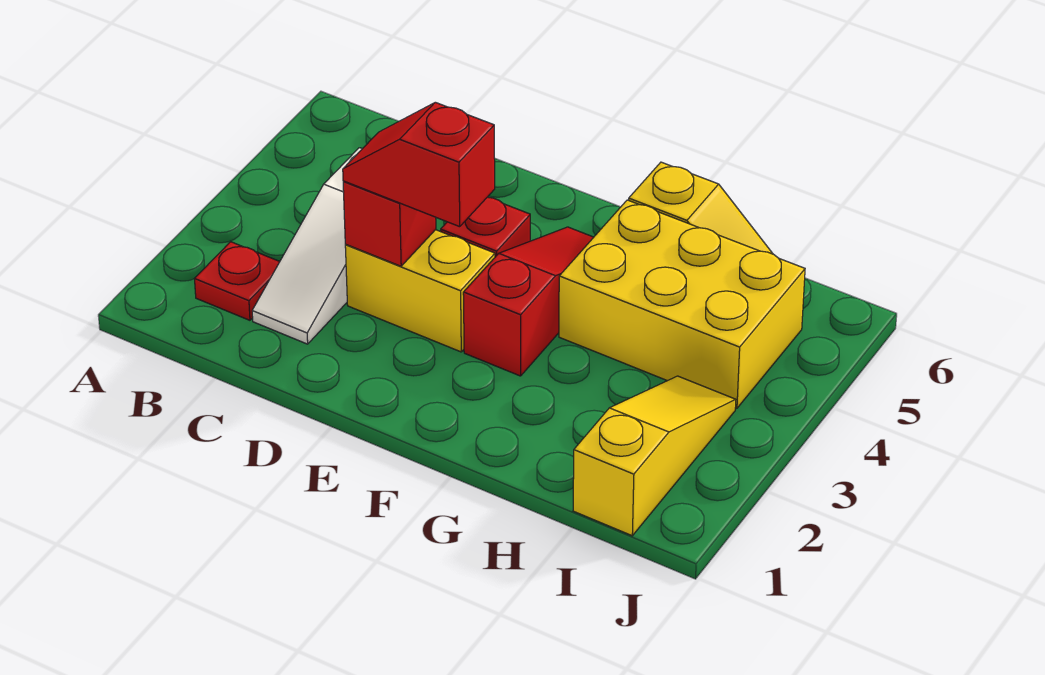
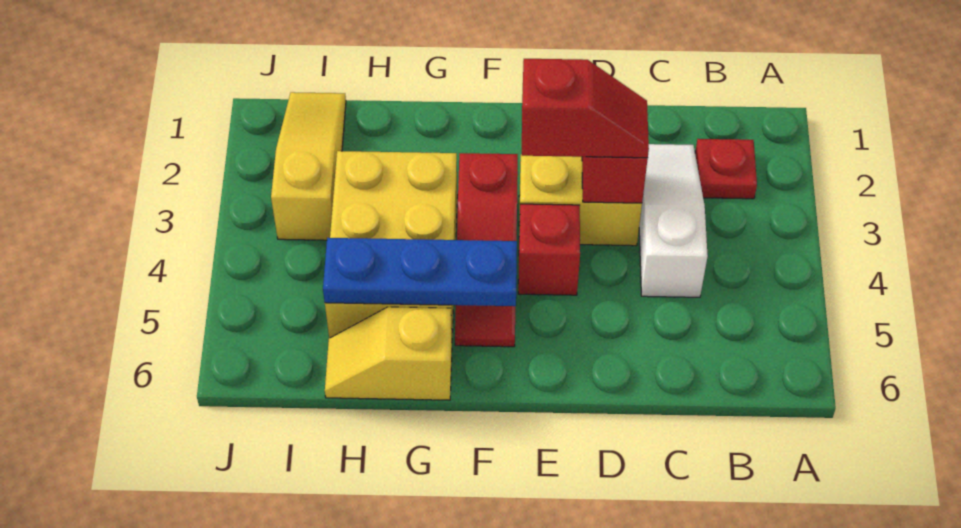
none -> blue plate F5:H5 level 2
yellow brick G4:I5 level 1 -> yellow brick G3:H5 level 1
yellow slope I1:I3 level 1 top 1 -> yellow slope I1:I3 level 1 top 3

